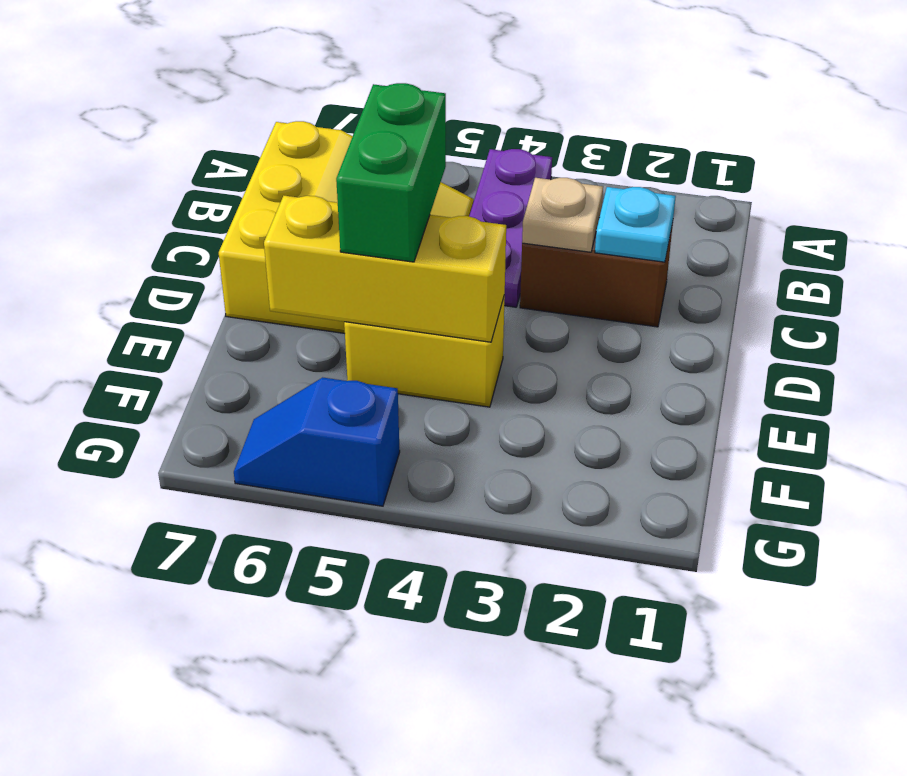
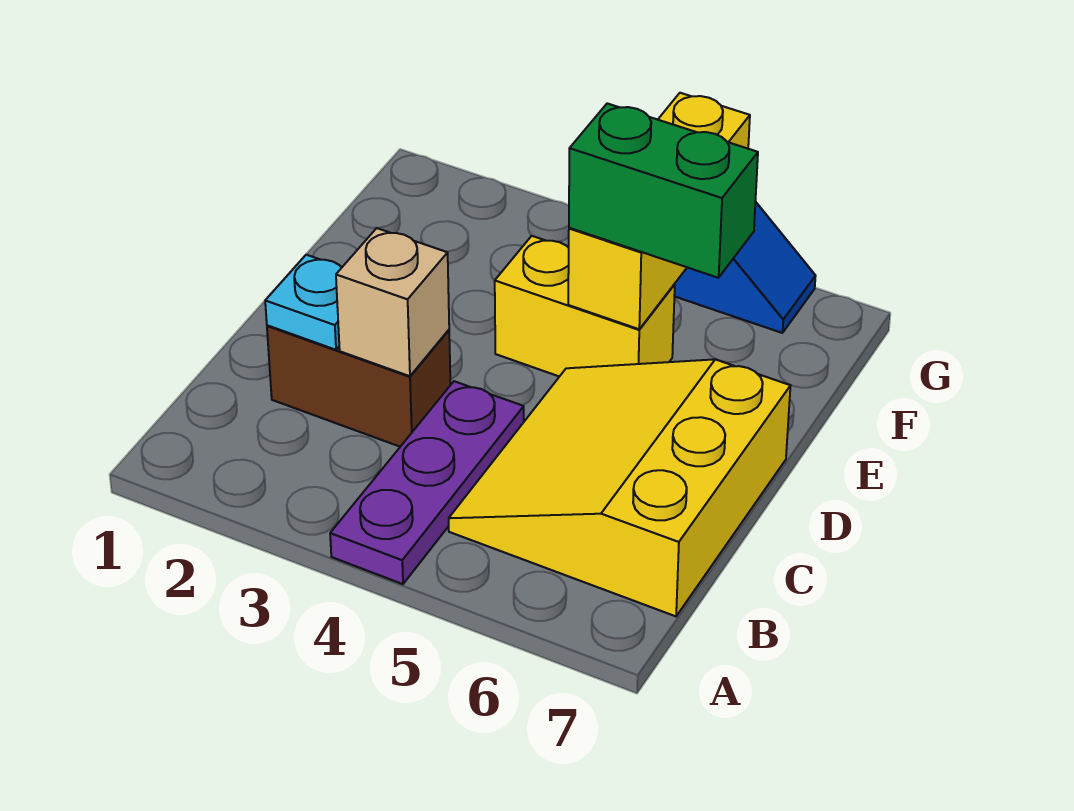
tan plate C3 level 2 -> tan brick C3 level 2
green brick D5:E5 level 3 -> green brick E5:E6 level 3
yellow brick E4:E6 level 2 -> yellow brick E5:G5 level 2

